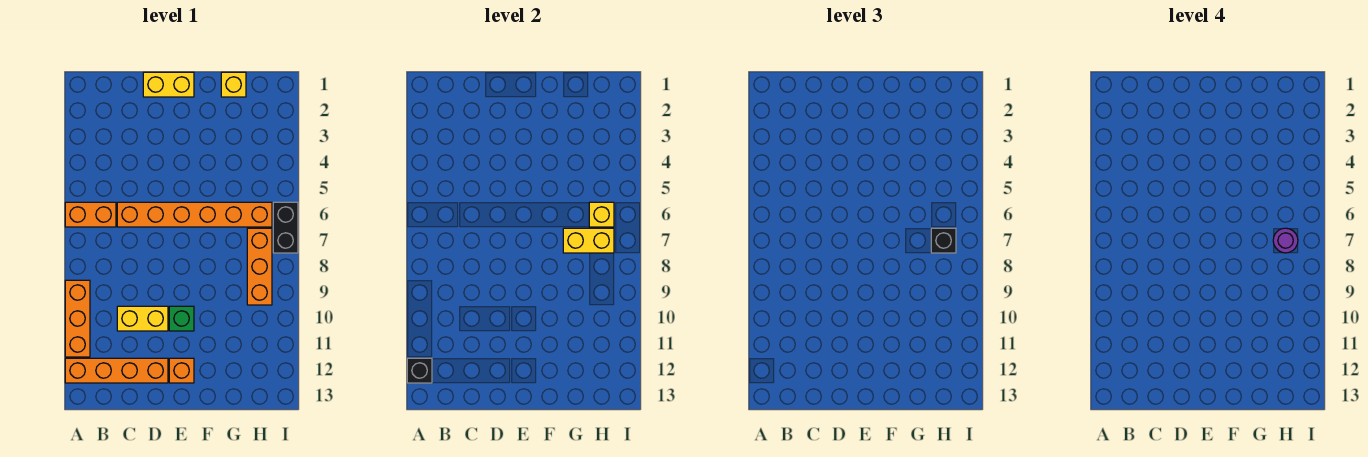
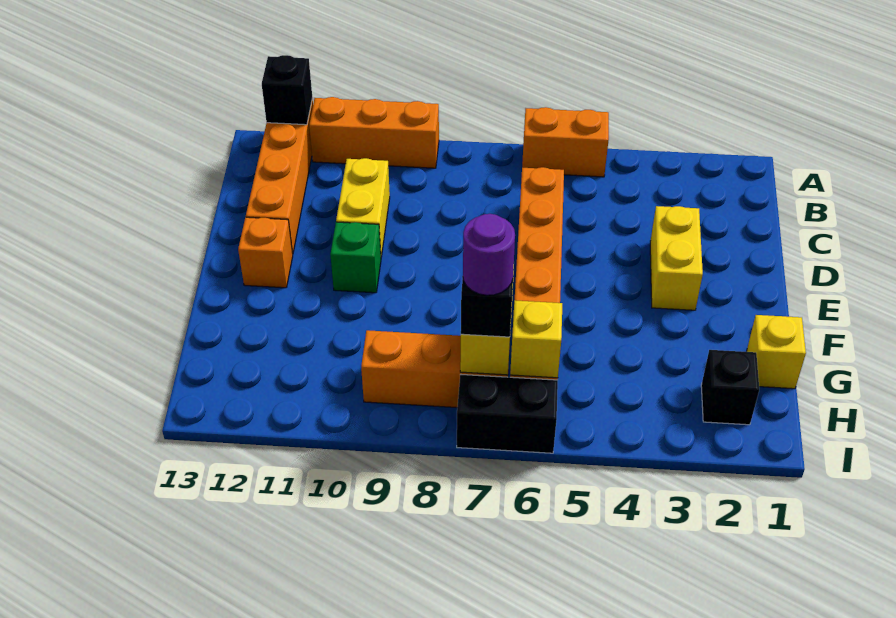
orange brick A6:B6 level 1 -> orange brick A5:A6 level 1
yellow brick D1:E1 level 1 -> yellow brick D3:E3 level 1
none -> black brick H2 level 1

